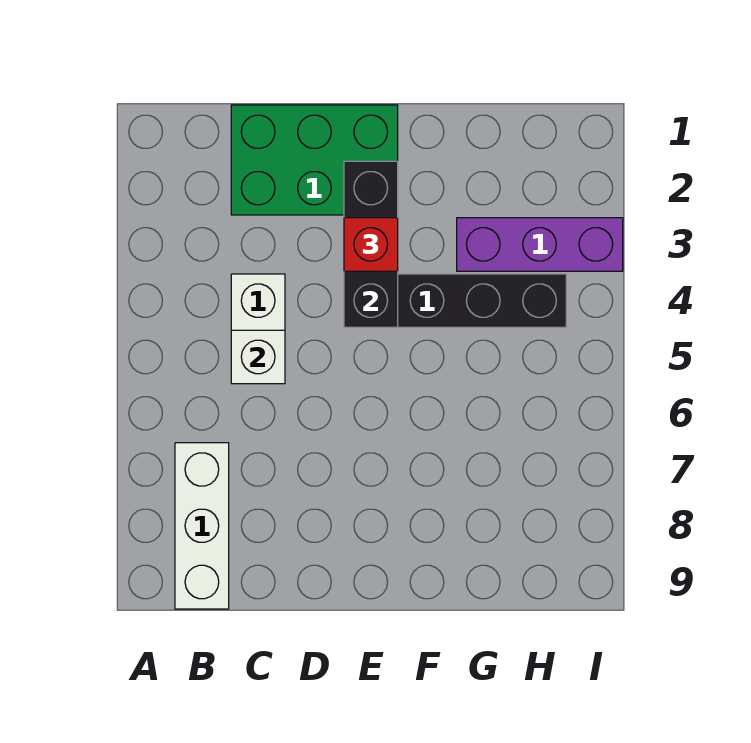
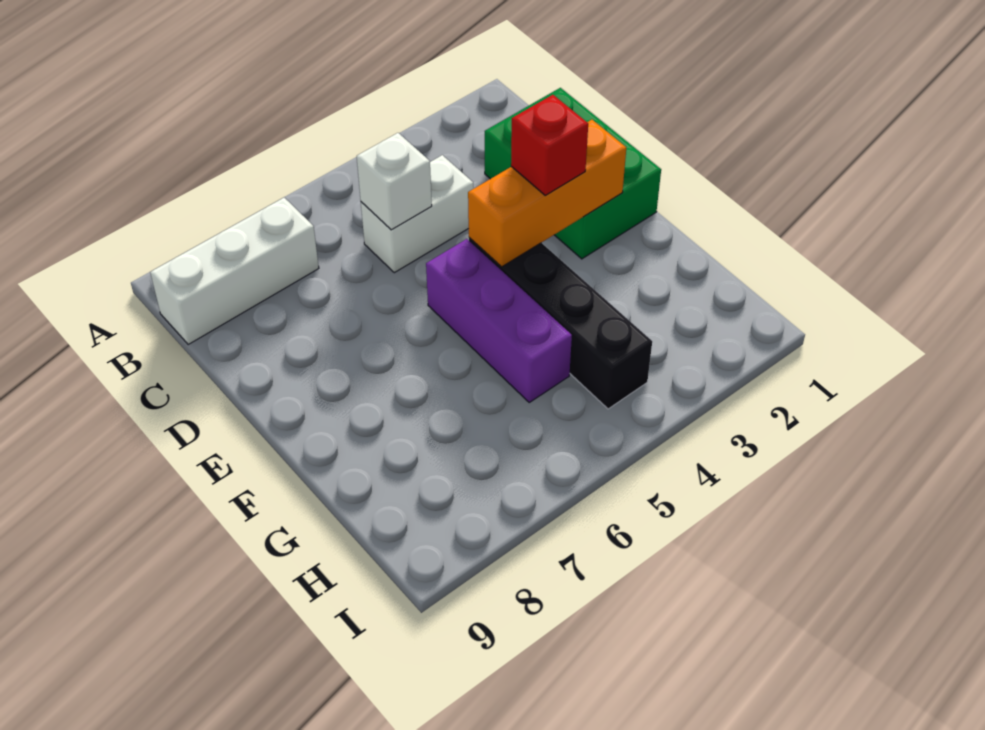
black brick E2:E4 level 2 -> orange brick E2:E4 level 2
purple brick G3:I3 level 1 -> purple brick E5:G5 level 1

